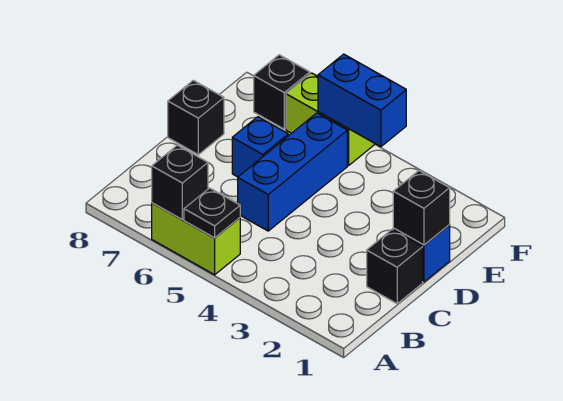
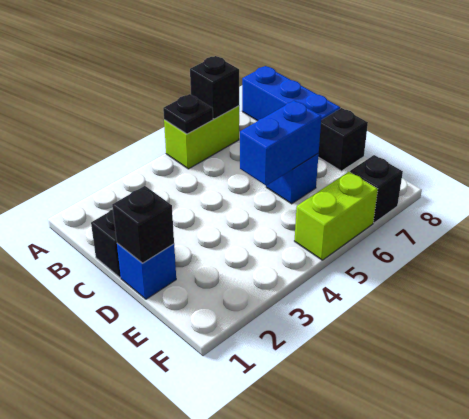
blue brick C5:E5 level 1 -> blue brick A8:C8 level 1
blue brick F4:F5 level 2 -> blue brick D5:D6 level 2

